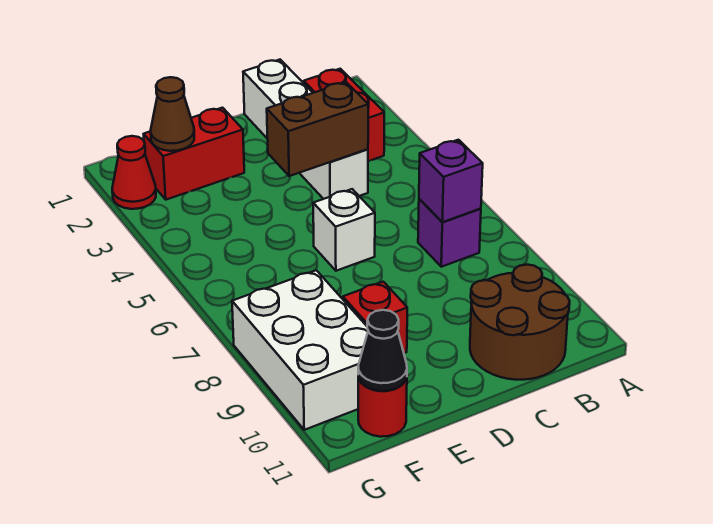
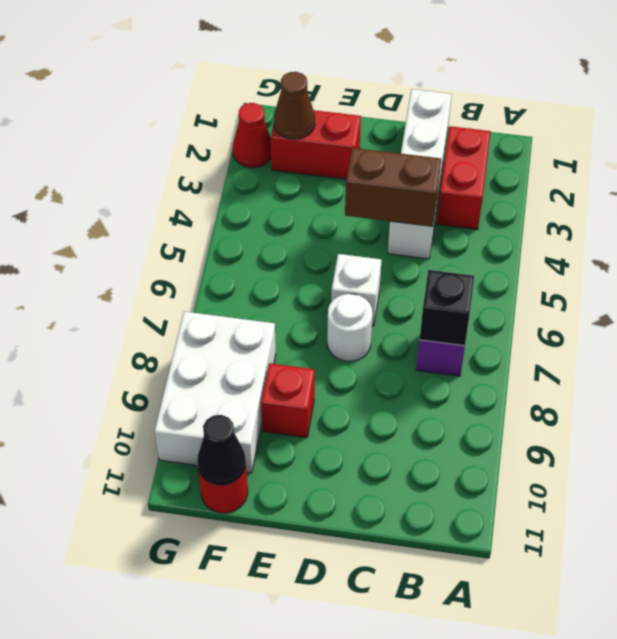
purple brick B7 level 2 -> black brick B7 level 2
brown round brick B10:C11 level 1 -> none
none -> white round brick D7 level 1

